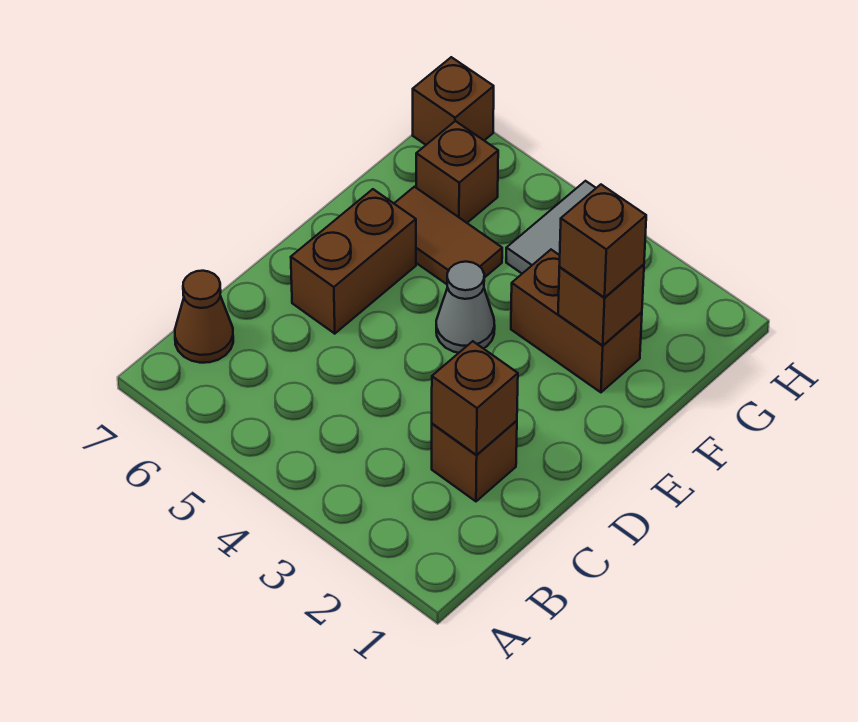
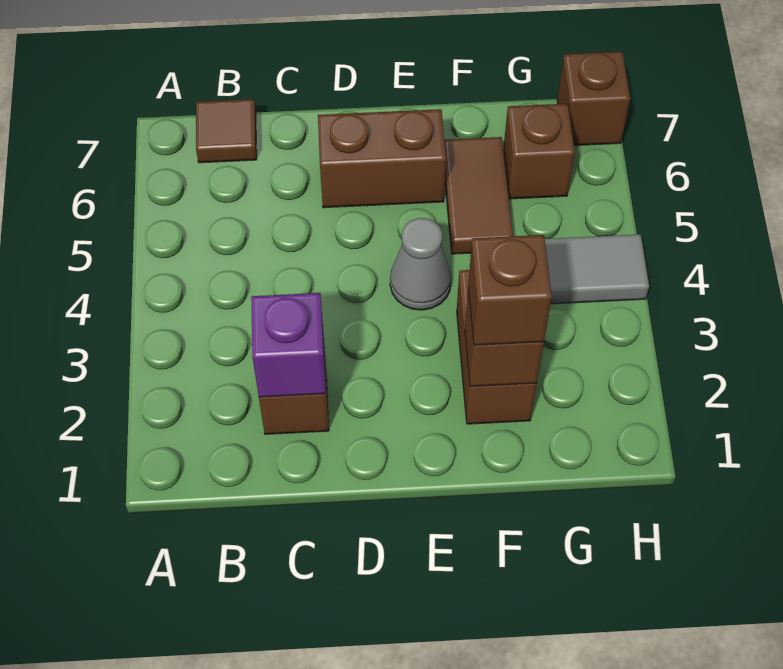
brown cone B7 level 1 -> brown tile B7 level 1
brown brick C2 level 2 -> purple brick C2 level 2

